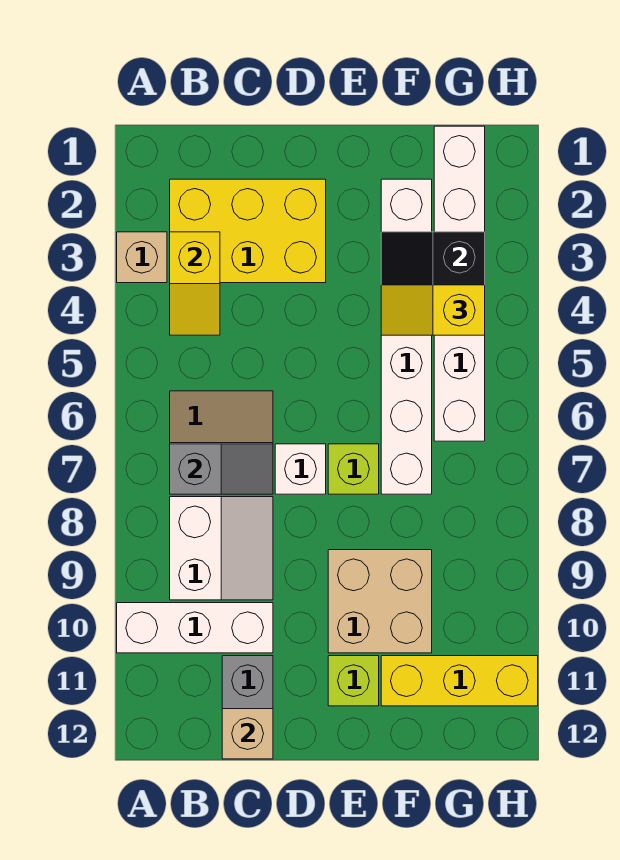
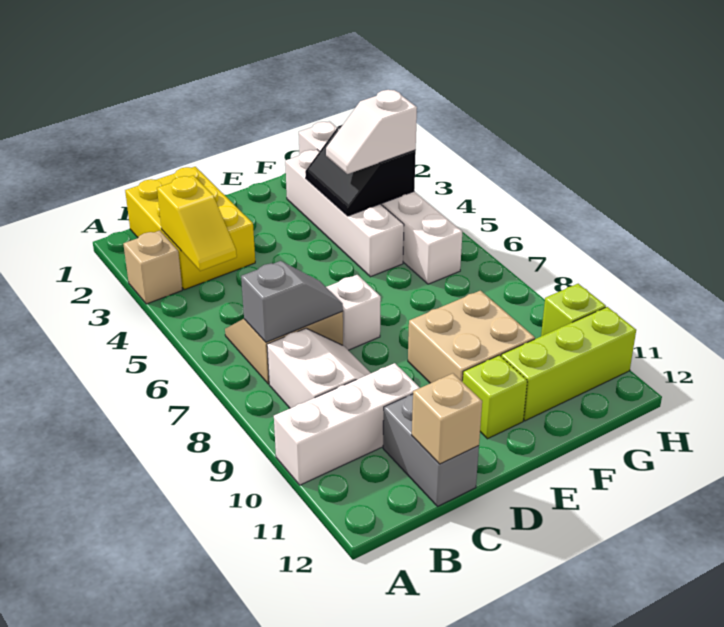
yellow brick B2:D3 level 1 -> yellow brick B1:C3 level 1
lime brick E7 level 1 -> lime brick H10 level 1
white brick F2:F7 level 1 -> white brick F2:F5 level 1
yellow slope F4:G4 level 3 top G -> white slope F4:G4 level 3 top G
yellow brick F11:H11 level 1 -> lime brick F11:H11 level 1

